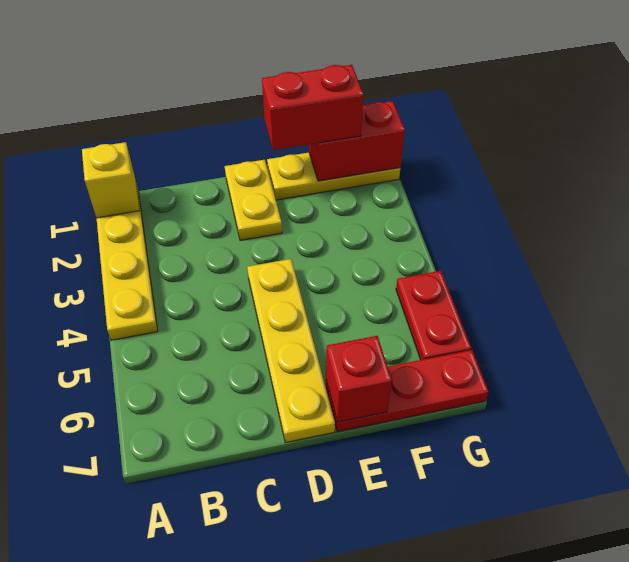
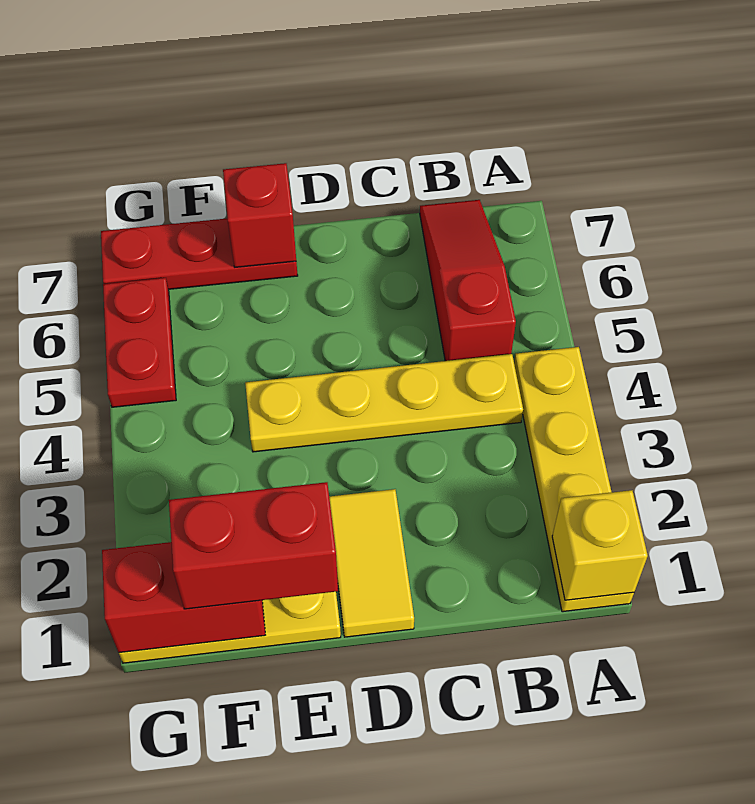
none -> red slope B5:B7 level 1 top 5
yellow plate D1:D2 level 1 -> yellow tile D1:D2 level 1
yellow plate D4:D7 level 1 -> yellow plate B4:E4 level 1

